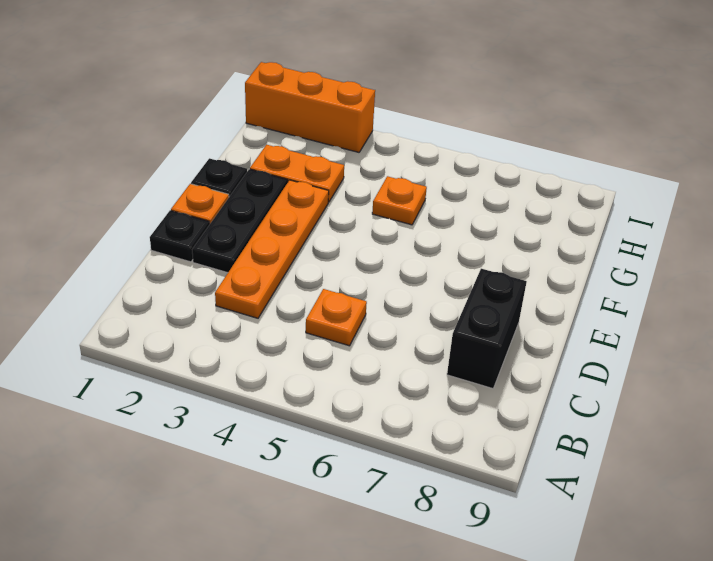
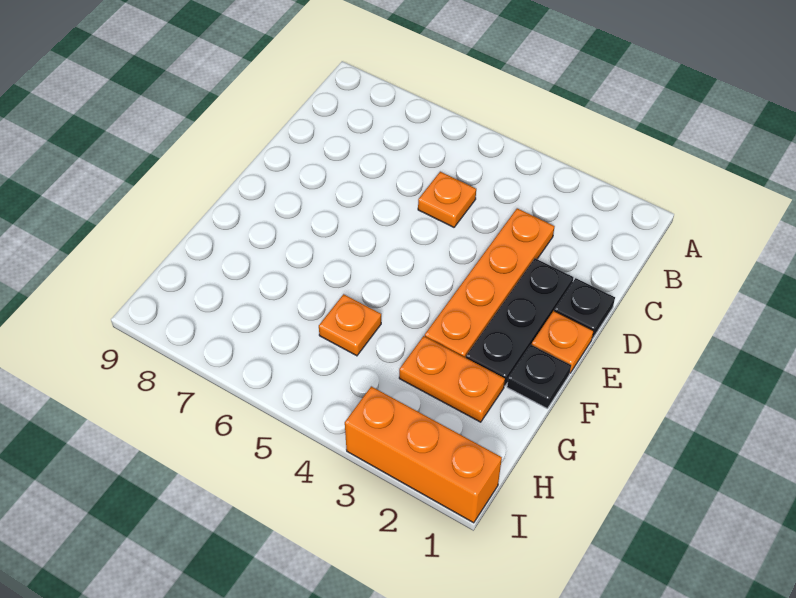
black brick C8:D8 level 1 -> none

